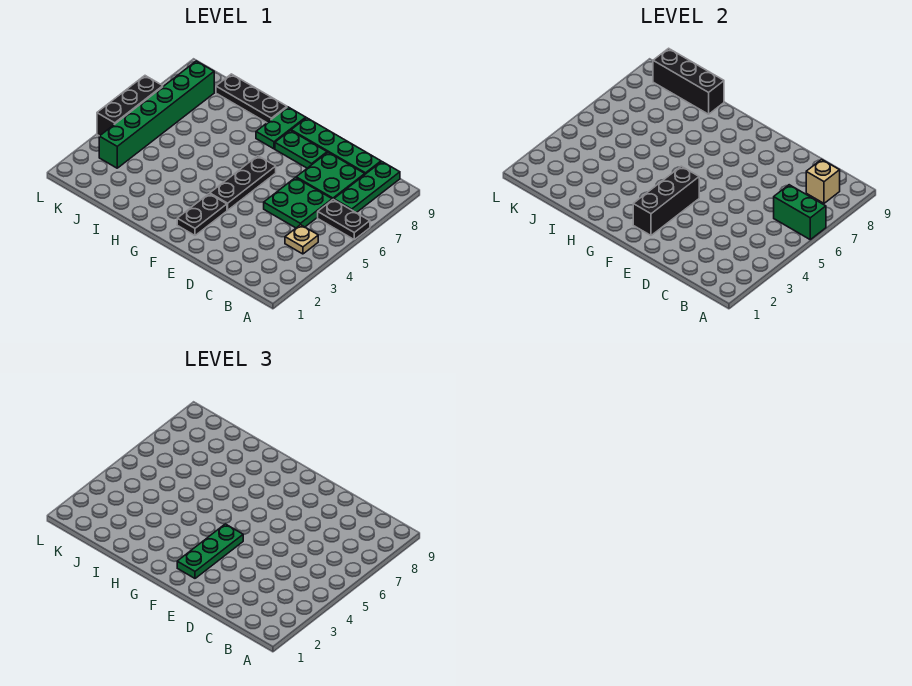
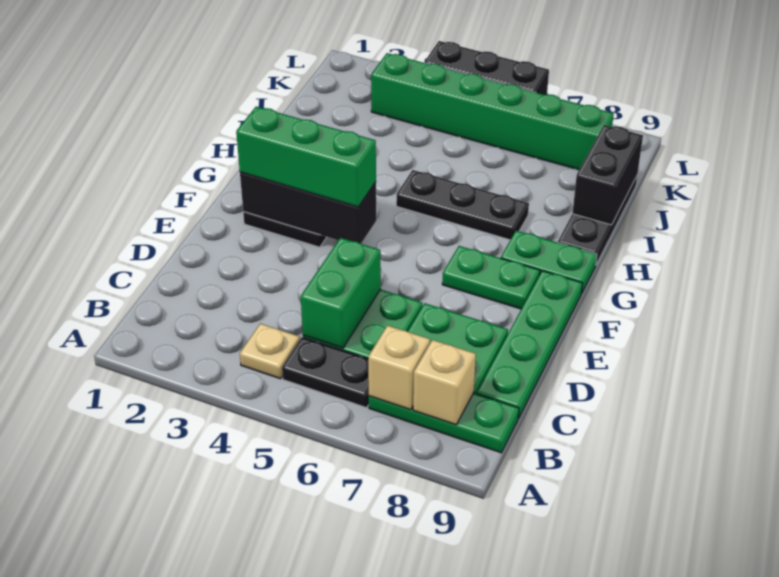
black plate A6:B6 level 1 -> black plate B5:B6 level 1
green brick A6:B6 level 2 -> green brick C5:D5 level 2
none -> tan brick B7 level 2
green plate E8:F8 level 1 -> green plate F7:F8 level 1
green plate F2:F4 level 3 -> green brick F2:F4 level 3
black plate F4:F6 level 1 -> black plate H5:H7 level 1
black brick I9:K9 level 2 -> black brick I9:J9 level 2

